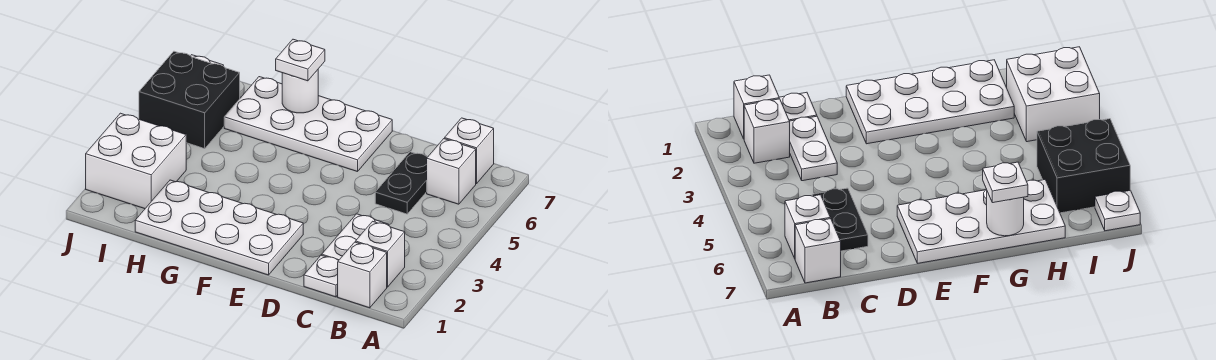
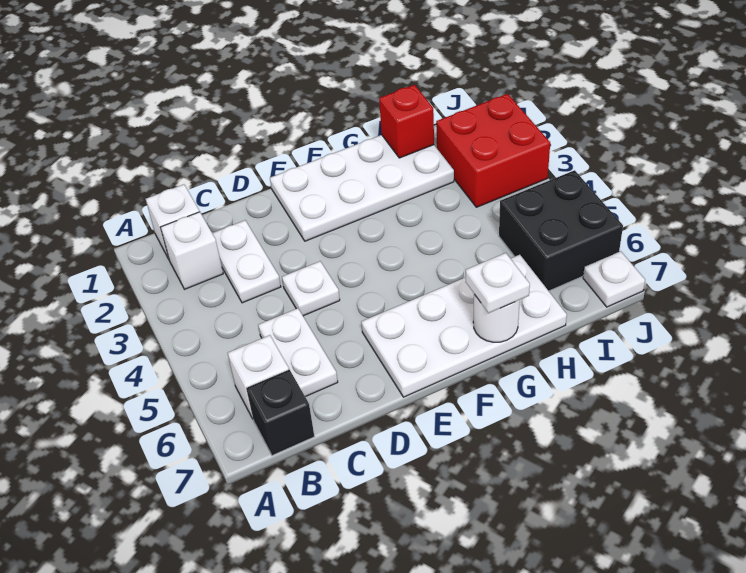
white brick B7 level 1 -> black brick B7 level 1
white plate C1 level 1 -> white plate D4 level 1
black plate C5:C6 level 1 -> white plate C5:C6 level 1
none -> red brick H1 level 2
white brick I2:J3 level 1 -> red brick I2:J3 level 1

